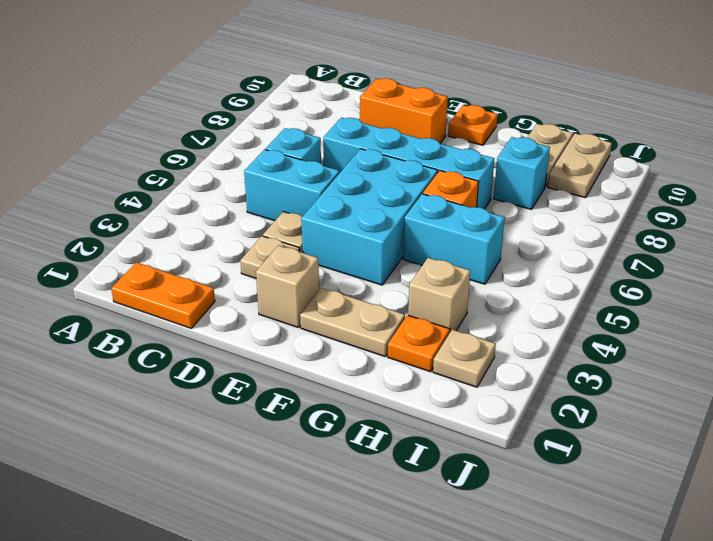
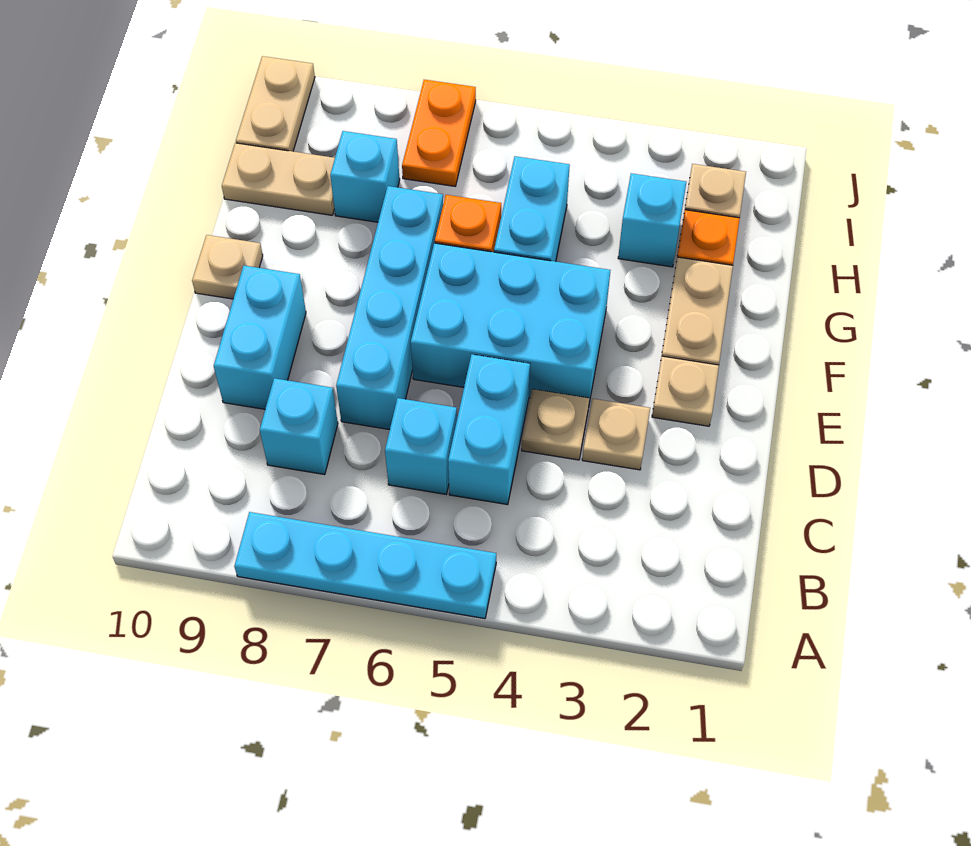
none -> cyan plate A5:A8 level 1
orange plate B1:C1 level 1 -> orange plate I7:J7 level 1
none -> cyan brick C8 level 1
orange brick D9:E9 level 1 -> cyan brick D9:E9 level 1
tan brick E2 level 1 -> tan plate E2 level 1
orange plate F10 level 1 -> tan plate F10 level 1
tan brick H3 level 1 -> cyan brick H3 level 1
tan plate I9:I10 level 1 -> tan plate I10:J10 level 1

